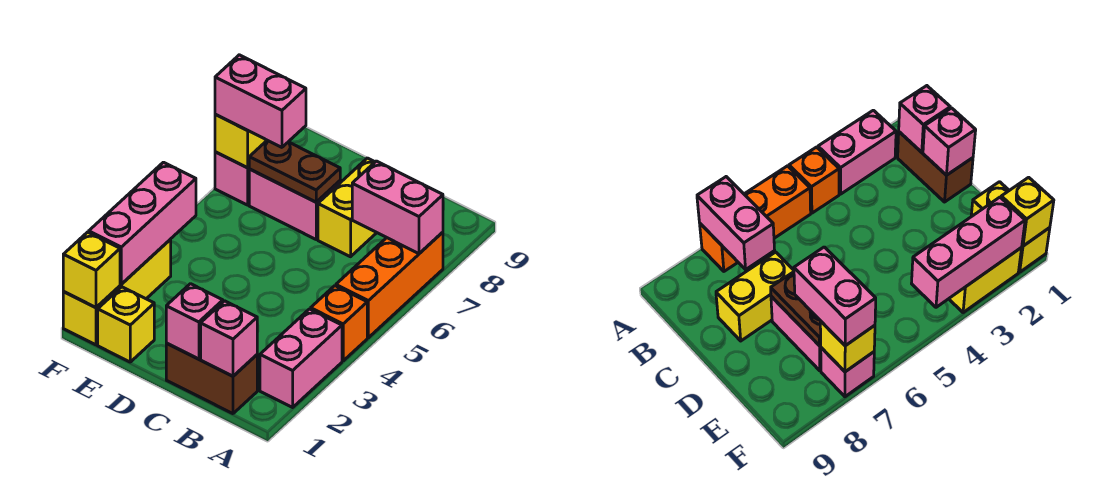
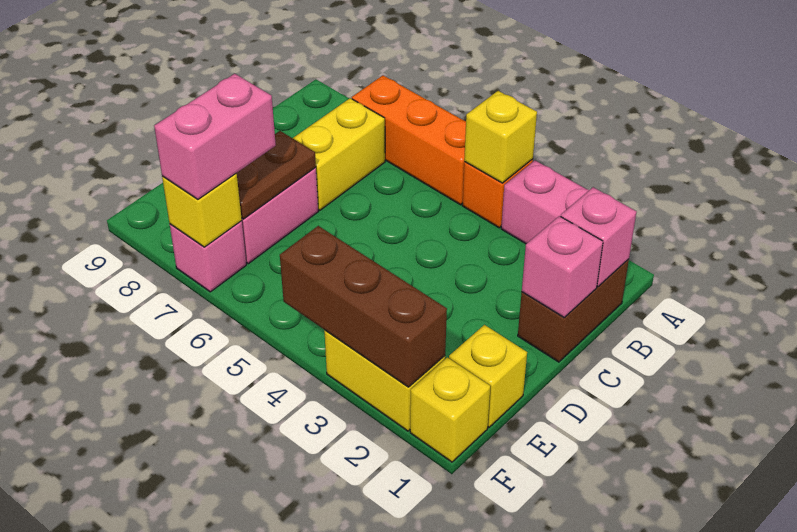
pink brick A7:B7 level 2 -> none
yellow brick C7:C8 level 1 -> yellow brick B7:C7 level 1
yellow brick F1 level 2 -> yellow brick A4 level 2
pink brick F2:F4 level 2 -> brown brick F2:F4 level 2

